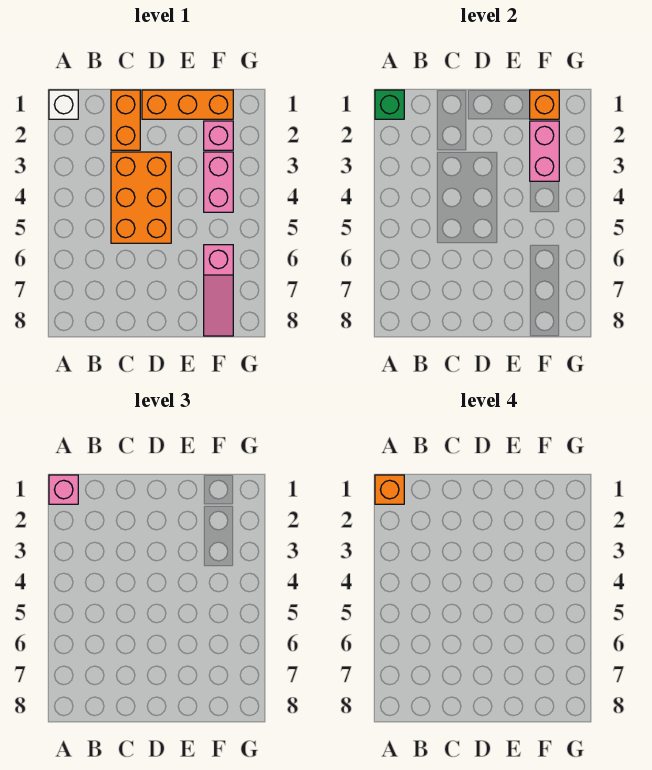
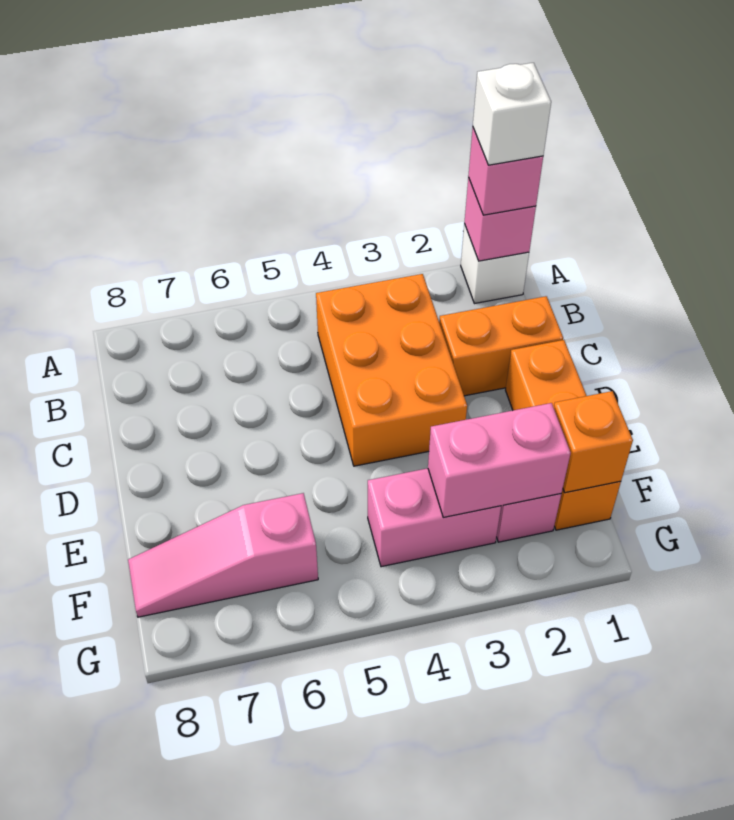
green brick A1 level 2 -> pink brick A1 level 2
orange brick A1 level 4 -> white brick A1 level 4
orange brick C3:D5 level 1 -> orange brick B3:D4 level 1

